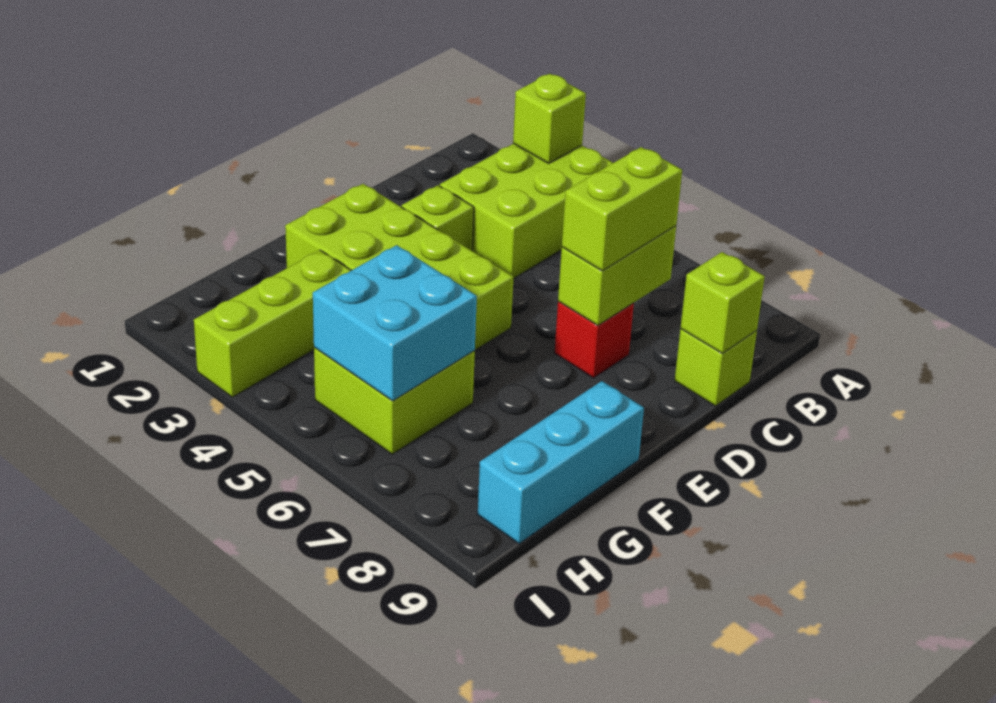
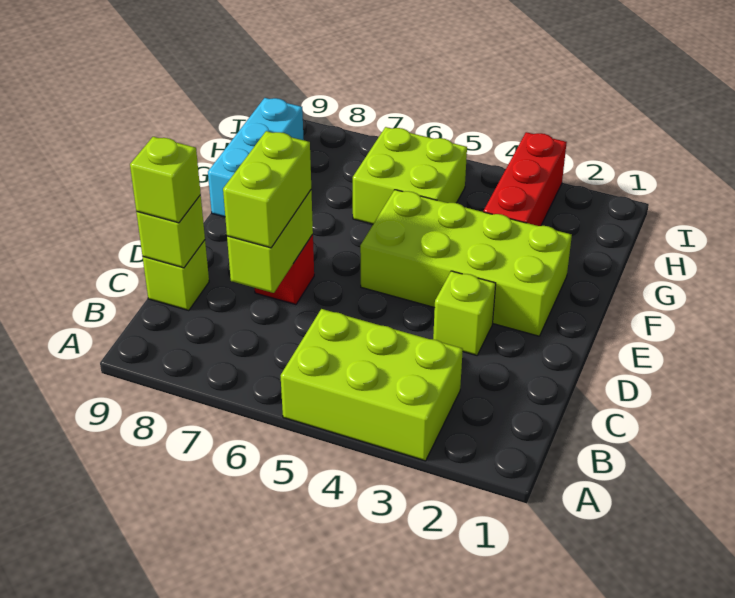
lime brick A3:C4 level 1 -> lime brick A3:B5 level 1
lime brick A3 level 2 -> lime brick C9 level 3
lime brick G3:I3 level 1 -> red brick G3:I3 level 1
cyan brick G5:H6 level 2 -> none

